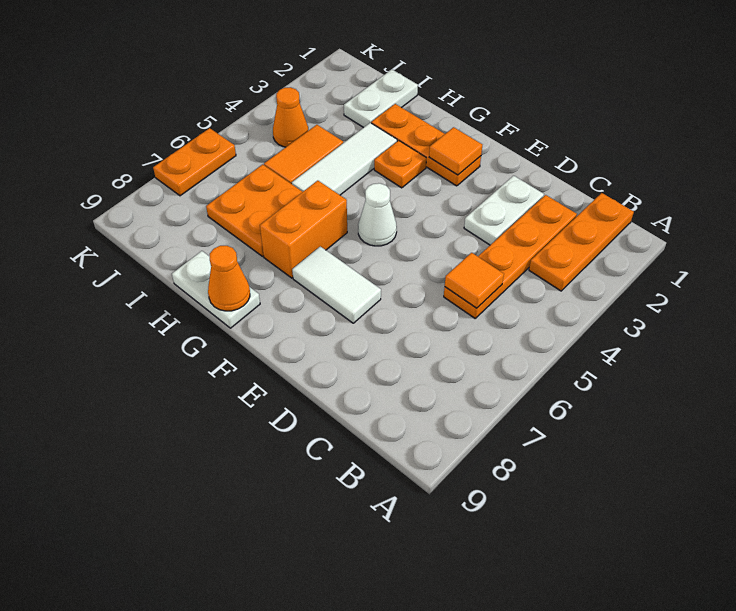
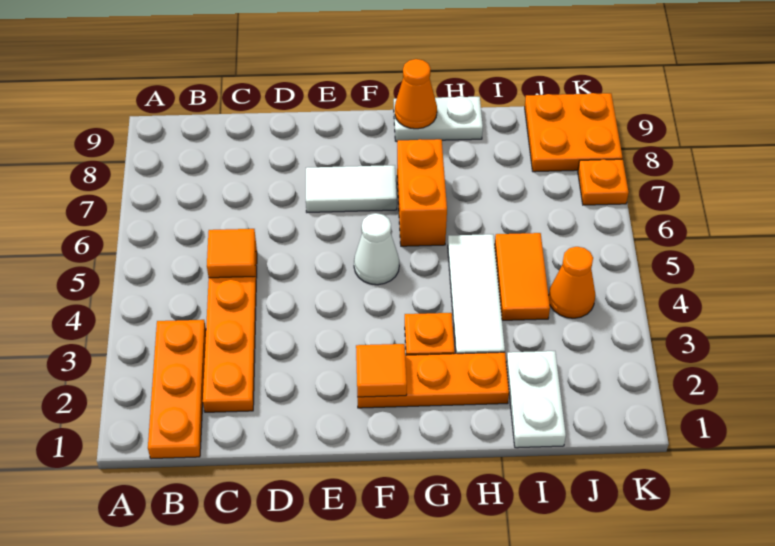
white plate D2:D3 level 1 -> none
orange plate H6:I7 level 1 -> orange plate J8:K9 level 1
orange plate K6:K7 level 1 -> orange plate K7 level 1

